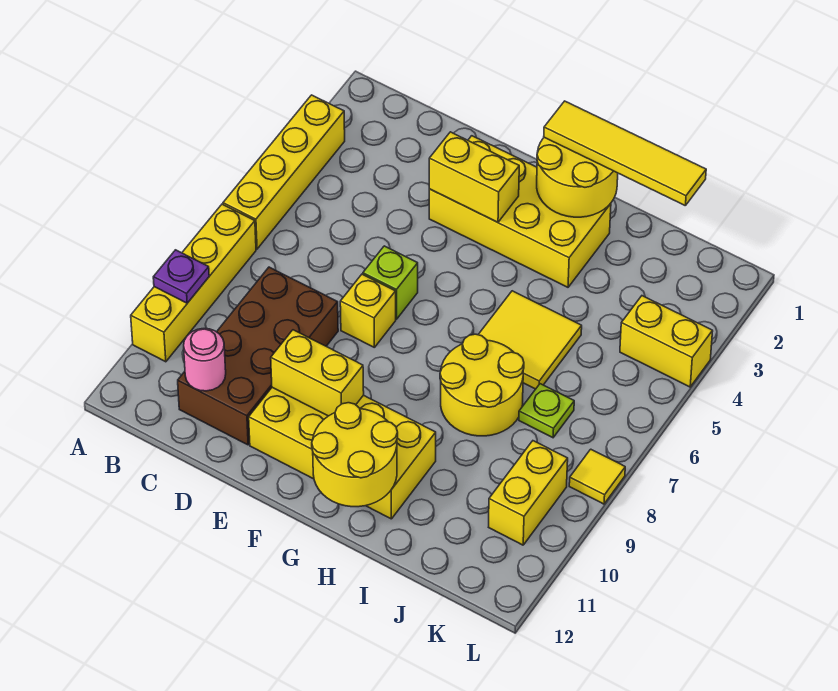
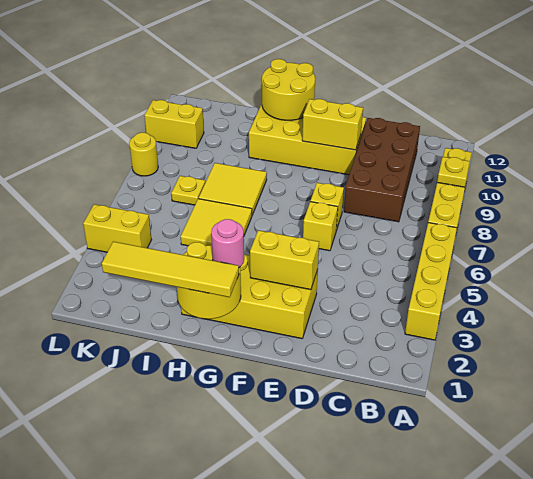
purple plate A9 level 2 -> yellow plate A9 level 2
pink round brick C11 level 2 -> pink round brick G2 level 3
lime brick E6 level 1 -> yellow brick E6 level 1
yellow round brick H7:I8 level 1 -> yellow tile H7:I8 level 1
lime plate J7 level 1 -> yellow plate J7 level 1
yellow brick K9:K10 level 1 -> yellow brick K10:L10 level 1
yellow tile L8 level 1 -> yellow round brick L8 level 1

